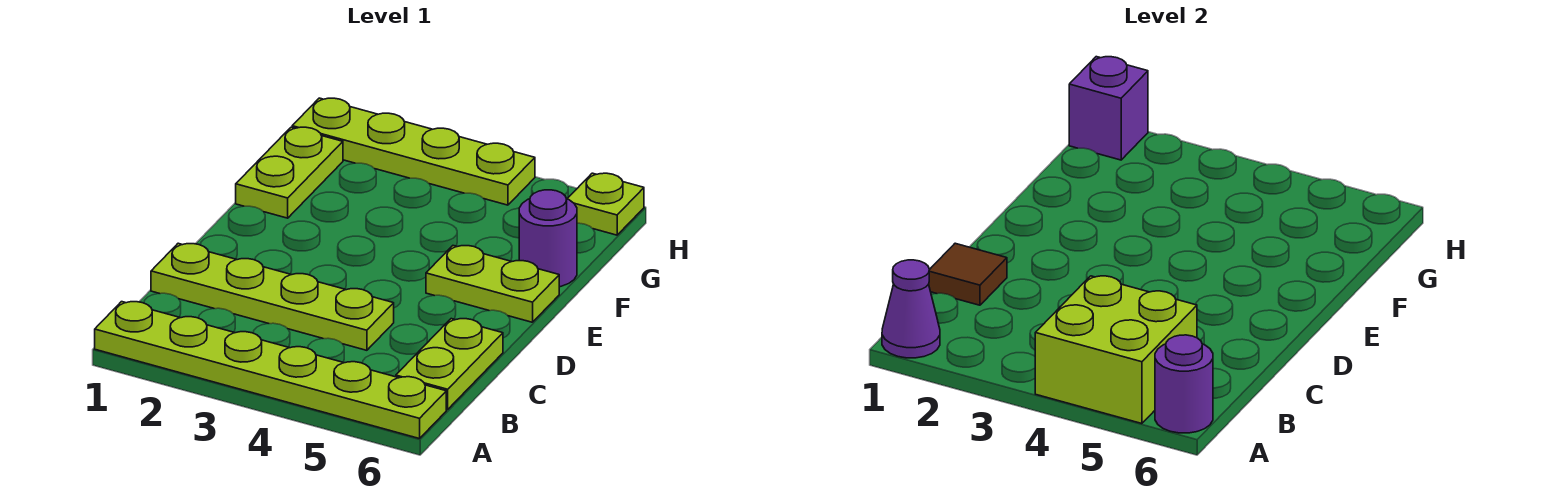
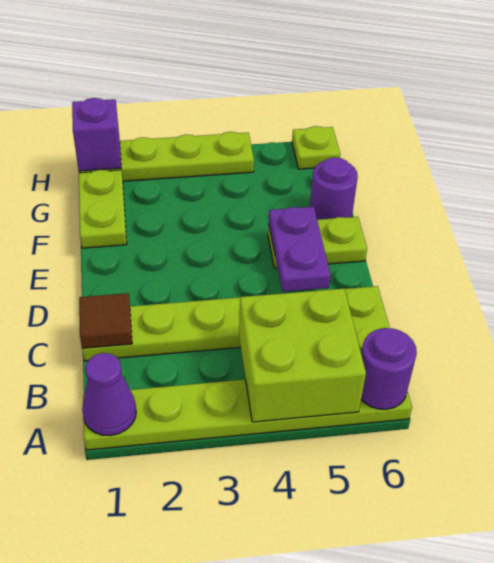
none -> purple plate D5:E5 level 2

